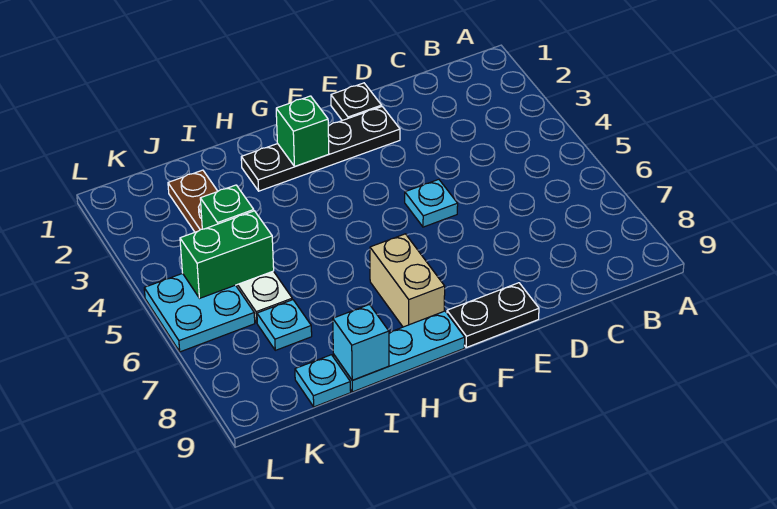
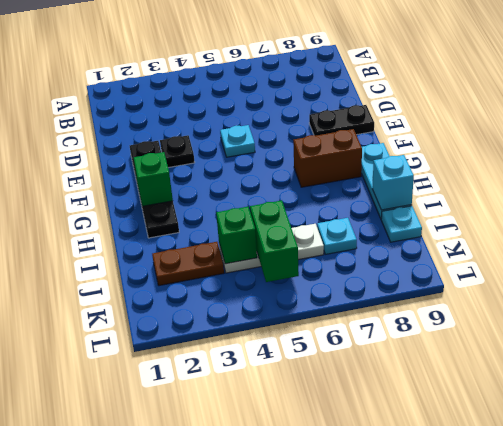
black plate E1 level 1 -> black plate E3 level 1
black plate E9:F9 level 1 -> black plate E8:E9 level 1
tan brick G7:G8 level 1 -> brown brick G7:G8 level 1
cyan plate K5:L6 level 1 -> none

